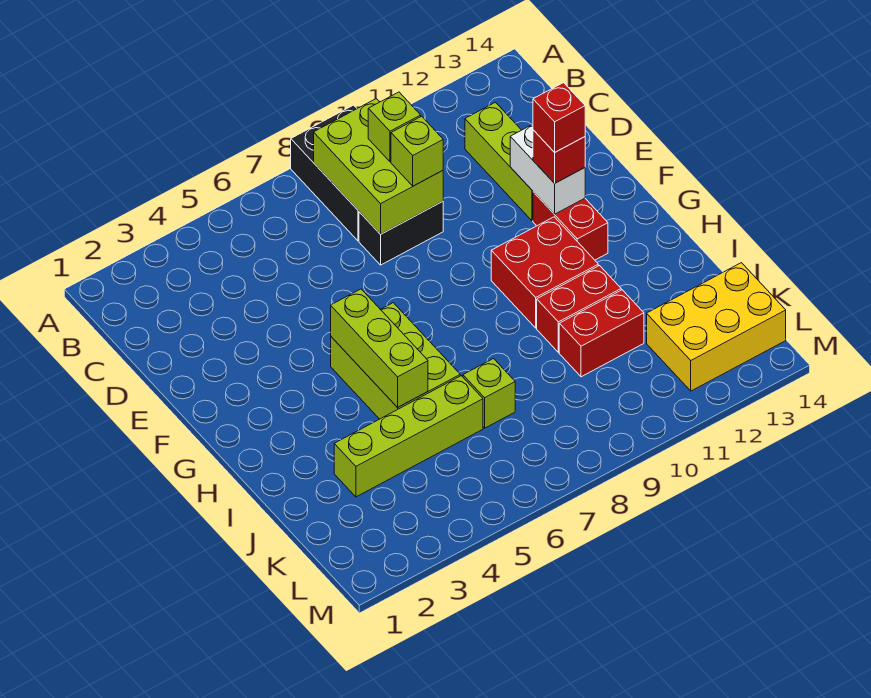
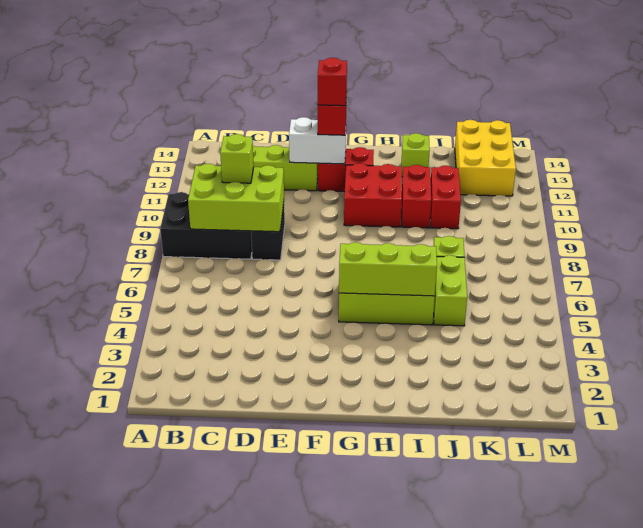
lime brick D9 level 3 -> lime brick I13 level 1
lime brick J3:J6 level 1 -> lime brick J5:J6 level 1

